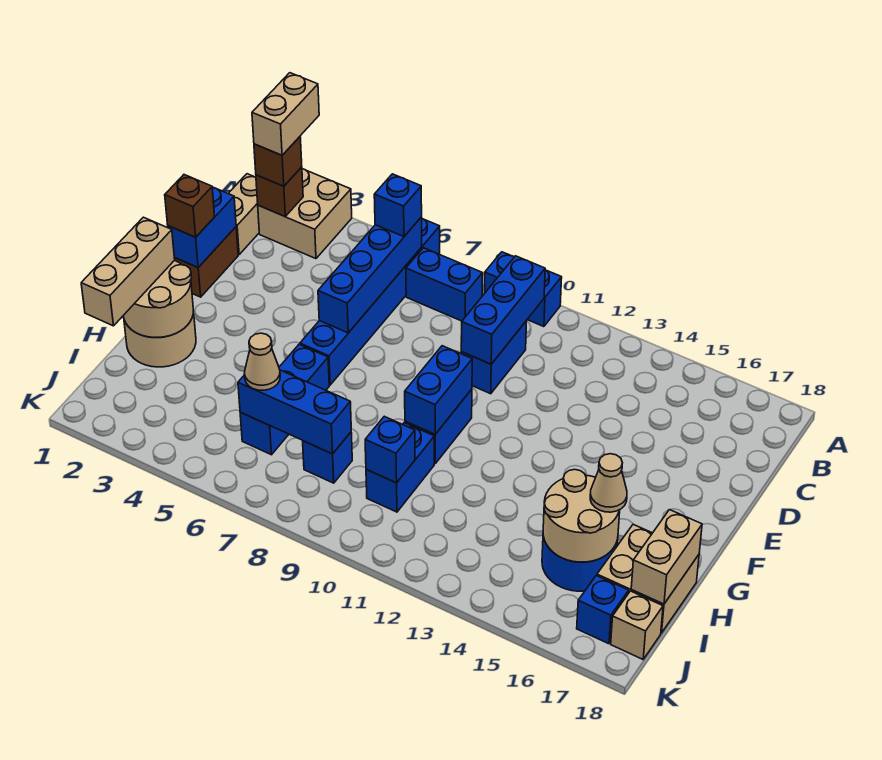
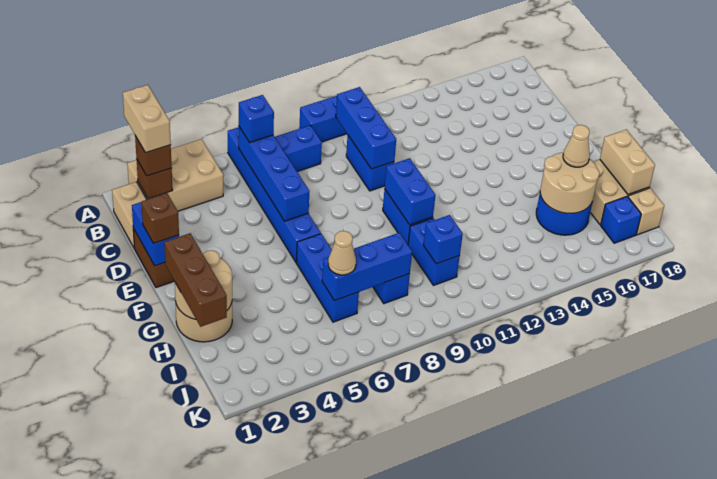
tan brick A2:B3 level 1 -> tan brick A2:B4 level 1
tan brick G1:I1 level 3 -> brown brick G1:I1 level 3

